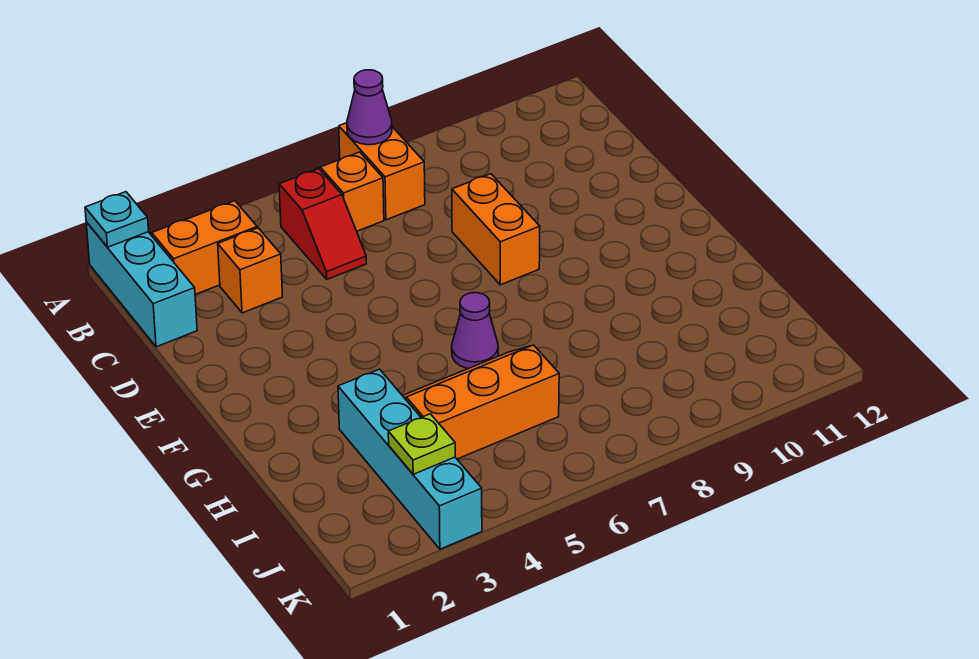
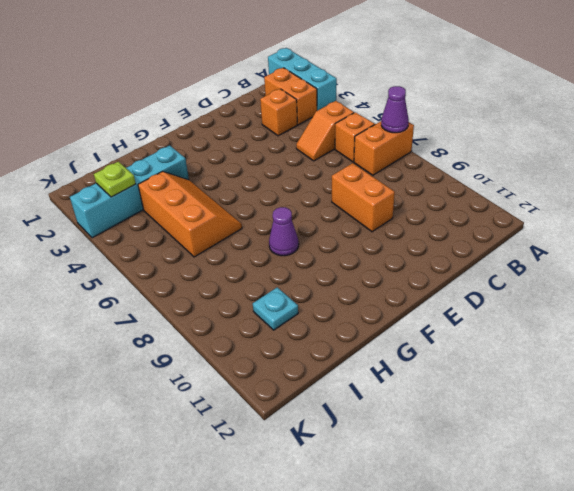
cyan brick A1:C1 level 1 -> cyan brick A1:A3 level 1
cyan plate A1 level 2 -> cyan plate I10 level 1
red slope B5:C5 level 1 top B -> orange slope B5:C5 level 1 top B
orange brick D8:E8 level 1 -> orange brick D8:D9 level 1
purple cone G6 level 1 -> purple cone G8 level 1

